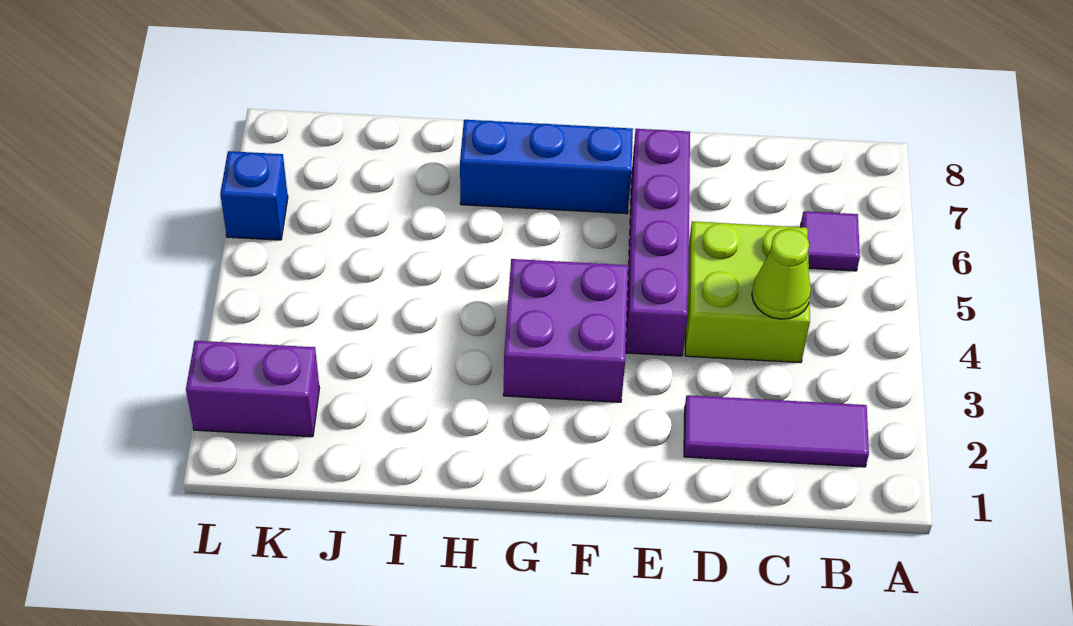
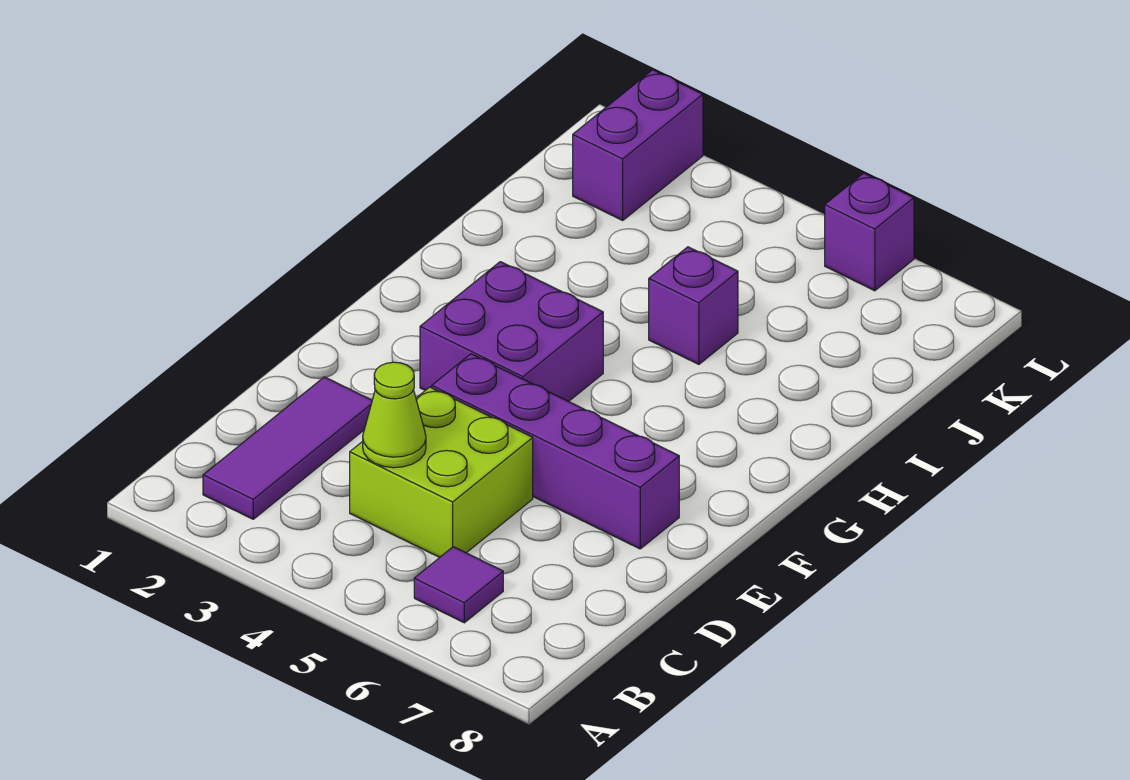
blue brick F7:H7 level 1 -> none
none -> purple brick I5 level 1
blue brick L6 level 1 -> purple brick L6 level 1

